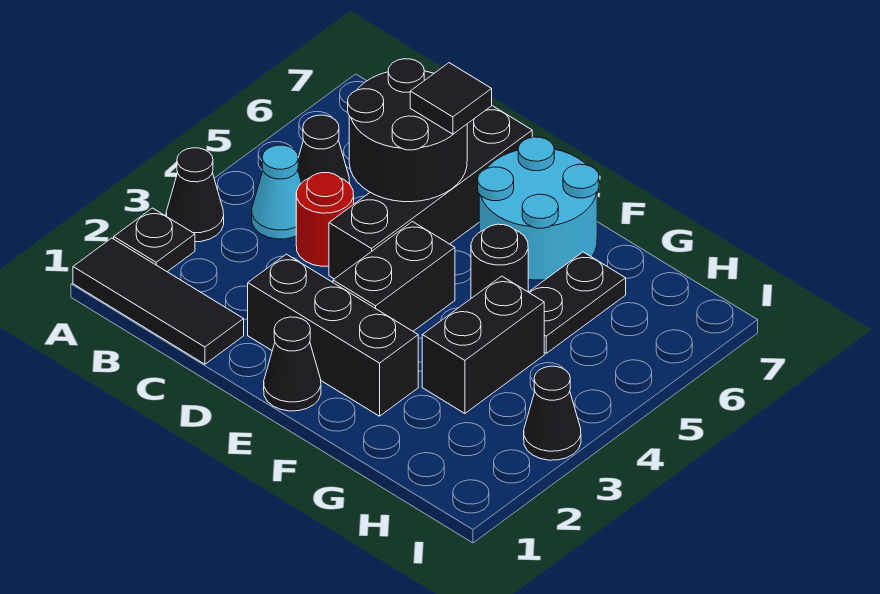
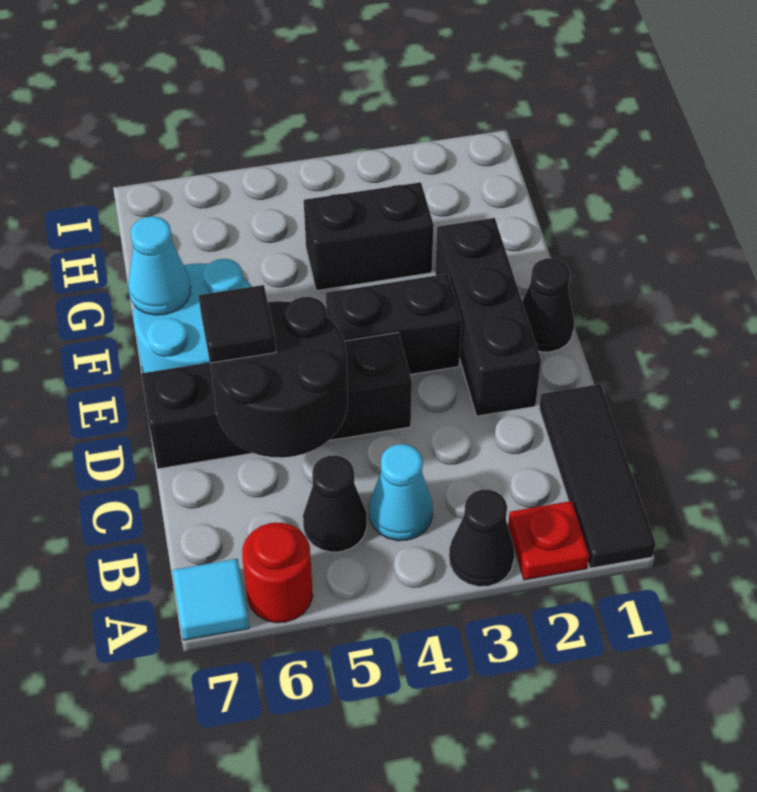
black plate A2 level 1 -> red plate A2 level 1
none -> cyan tile A7 level 1
red round brick C4 level 1 -> red round brick A6 level 1
black round brick F5 level 1 -> none
none -> cyan cone F7 level 2
black plate G5:G6 level 1 -> none
black cone I3 level 1 -> none

